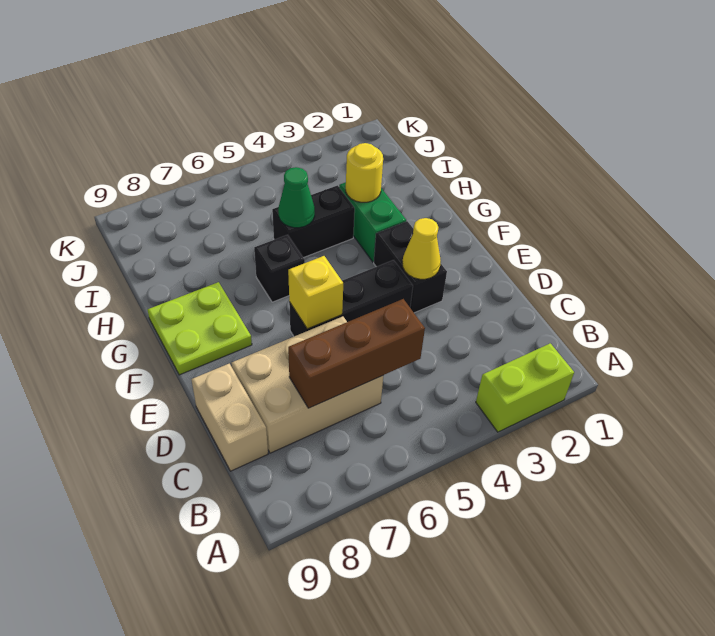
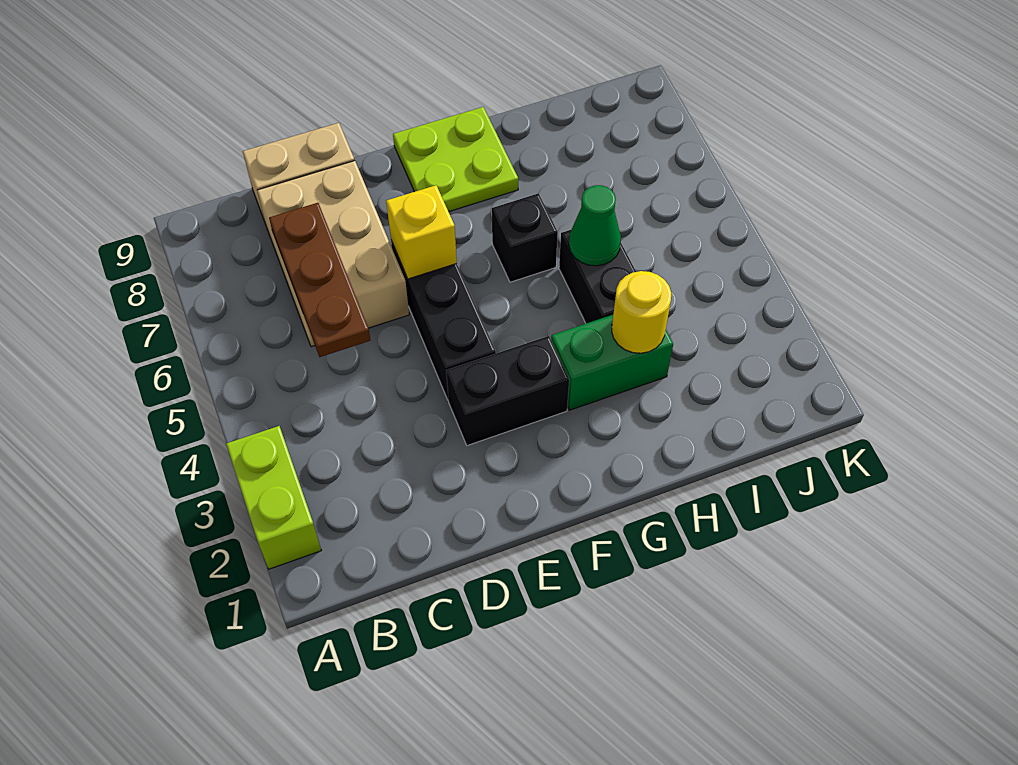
brown brick C5:C7 level 2 -> brown plate C5:C7 level 2
yellow cone E3 level 2 -> none

